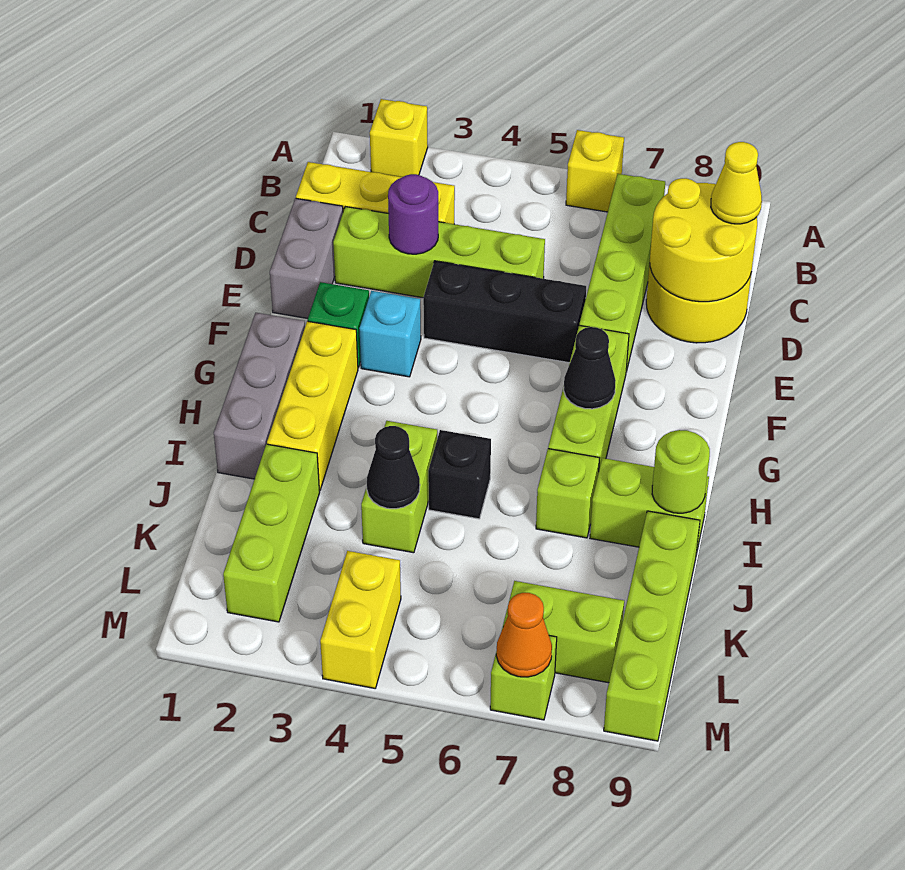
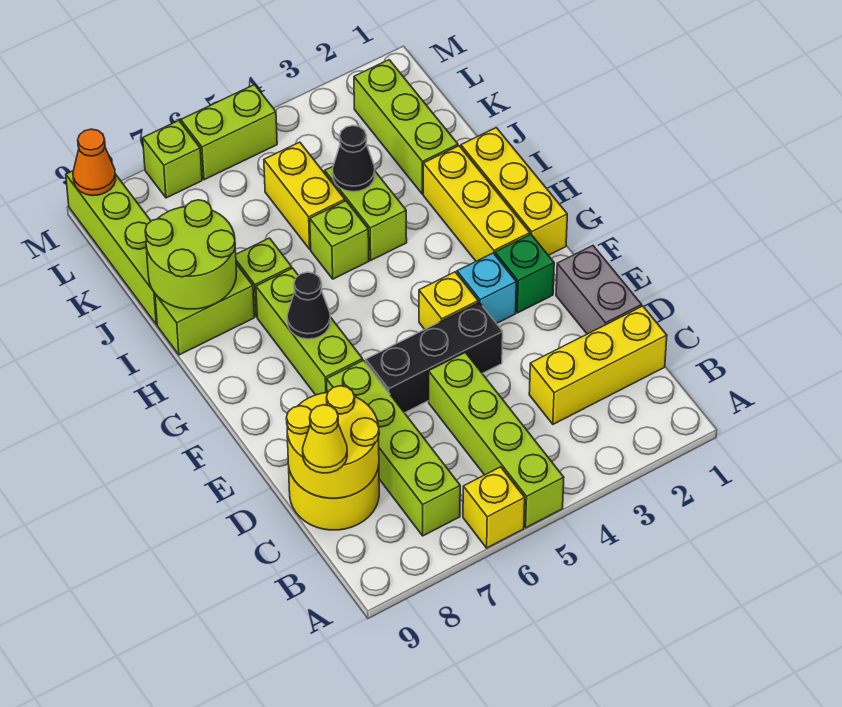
yellow brick A2 level 1 -> yellow brick F4 level 1
lime brick D2:D5 level 1 -> lime brick A5:D5 level 1
purple round brick D3 level 2 -> none
grey brick G1:I1 level 1 -> yellow brick G1:I1 level 1
black brick I5 level 1 -> lime brick I5 level 1
lime round brick I9 level 2 -> lime round brick I8:J9 level 2
yellow brick L4:M4 level 1 -> yellow brick J5:K5 level 1
lime brick L7:L8 level 1 -> lime brick M5:M6 level 1
orange cone M7 level 2 -> orange cone M9 level 2

